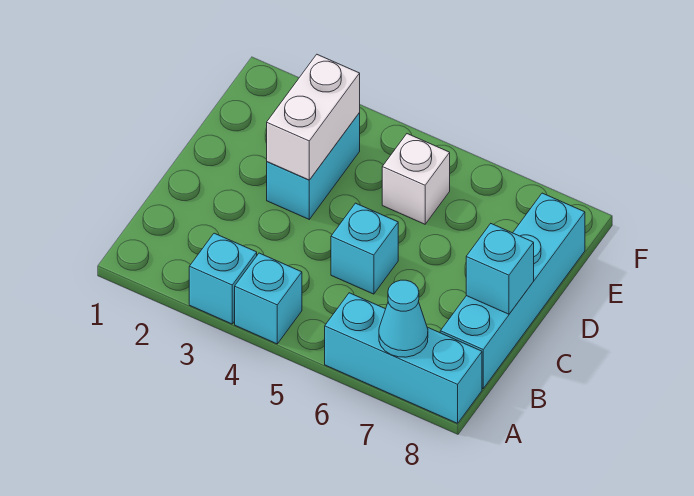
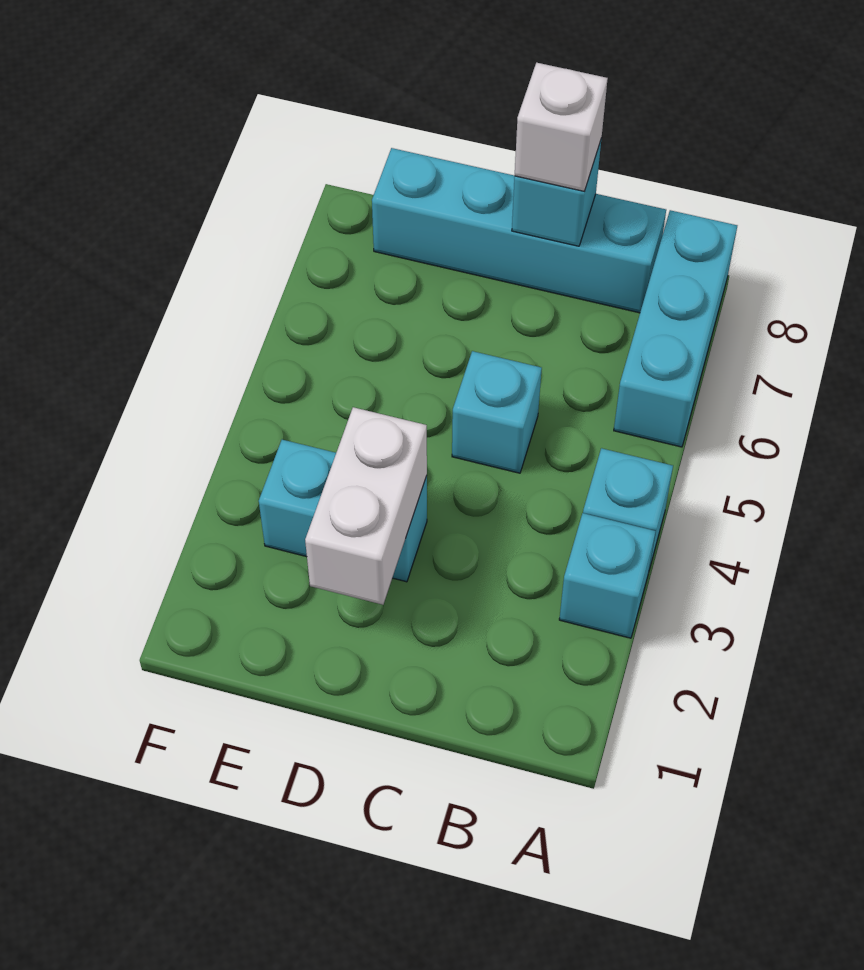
cyan cone A7 level 2 -> none
white brick D3:E3 level 2 -> white brick D2:D3 level 2
white brick E5 level 1 -> white brick C8 level 3

